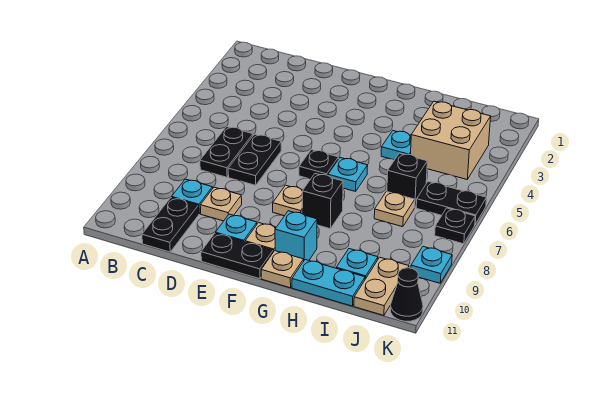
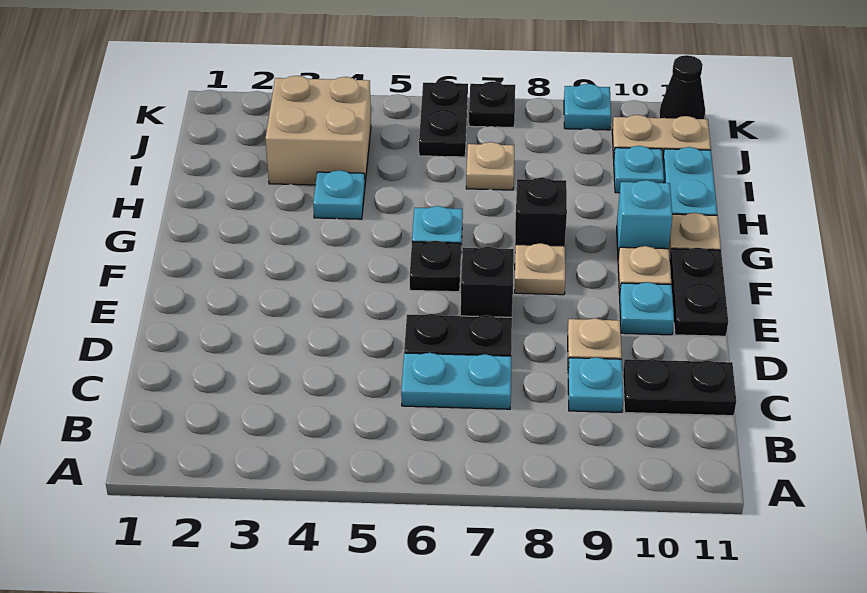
black plate C6:C7 level 1 -> cyan plate C6:C7 level 1
black brick I6 level 1 -> black brick E7 level 1

